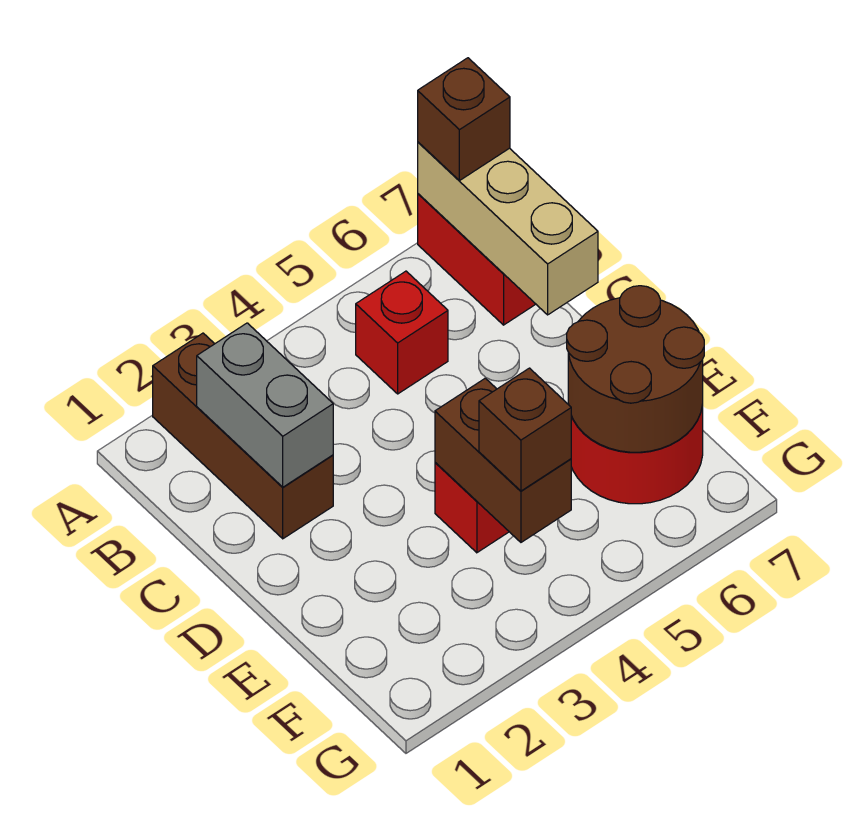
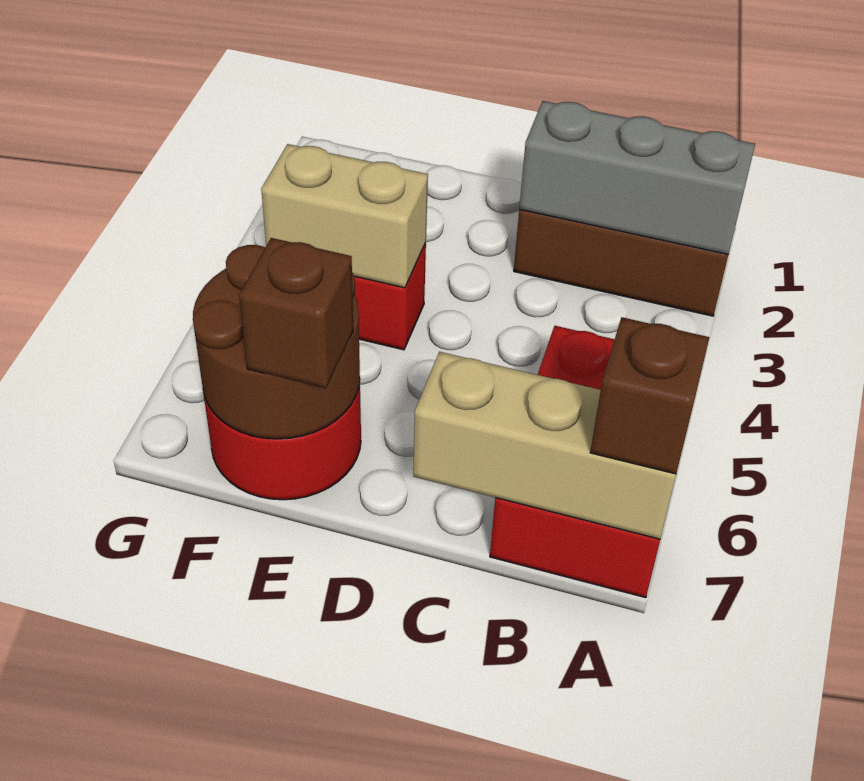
grey brick B2:C2 level 2 -> grey brick A2:C2 level 2
brown brick E4:F4 level 2 -> tan brick E4:F4 level 2
brown brick F4 level 3 -> brown brick E7 level 3

